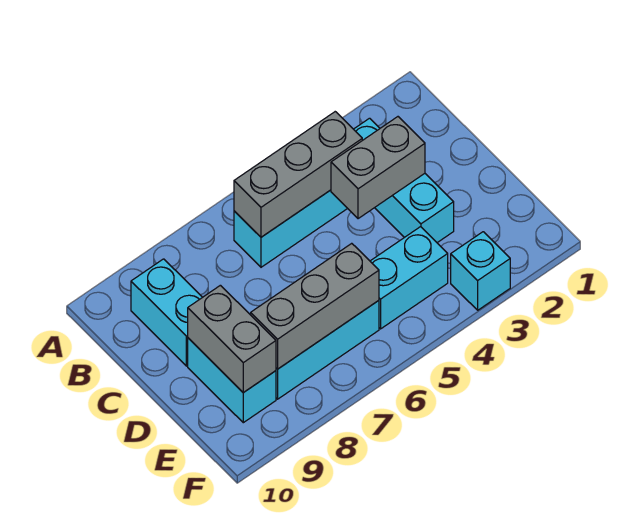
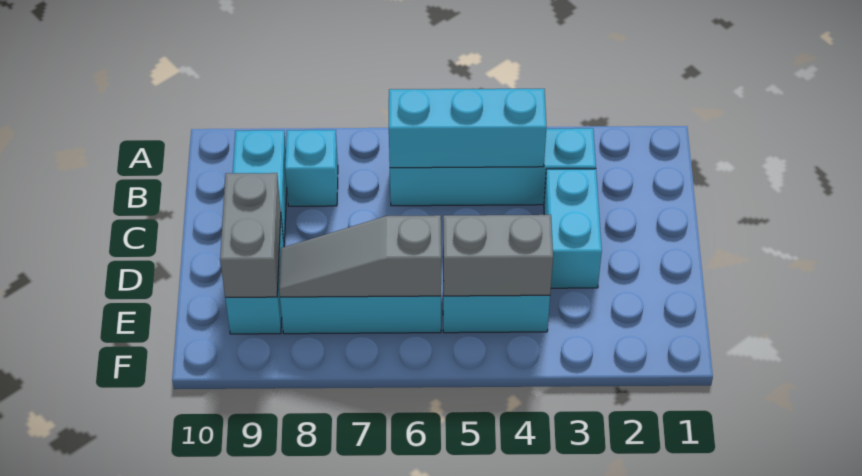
grey brick B4:B6 level 2 -> cyan brick B4:B6 level 2
grey brick C3:C4 level 2 -> grey brick E4:E5 level 2
grey brick E6:E8 level 2 -> grey slope E6:E8 level 2 top 6
cyan brick F3 level 1 -> cyan brick B8 level 1

